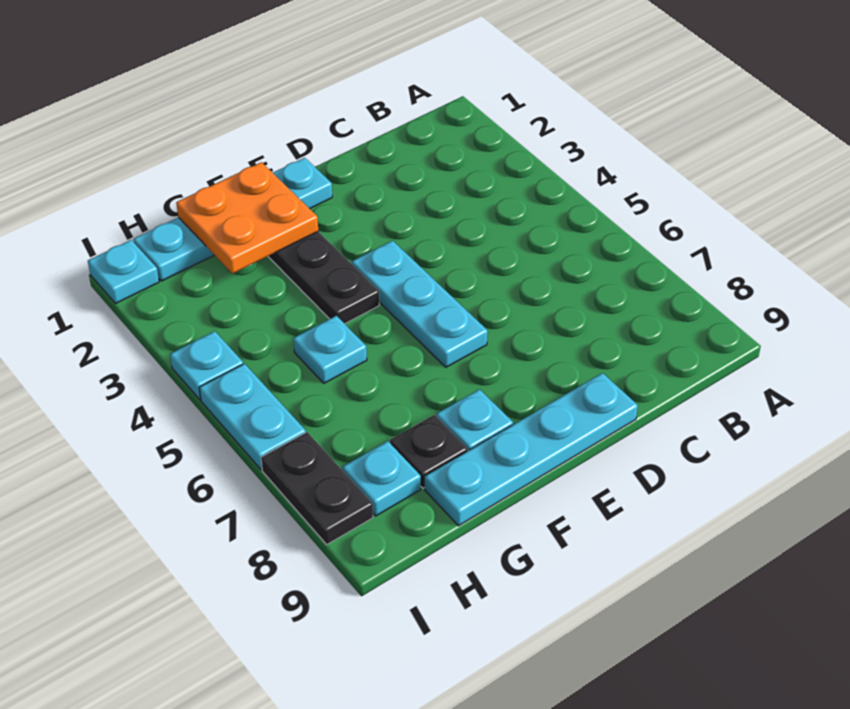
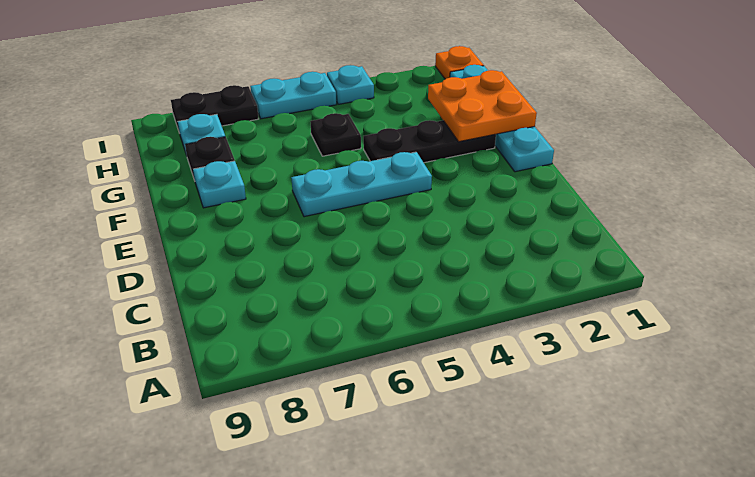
cyan plate D9:G9 level 1 -> none
cyan plate G5 level 1 -> black plate G5 level 1
cyan plate I1 level 1 -> orange plate I1 level 1

